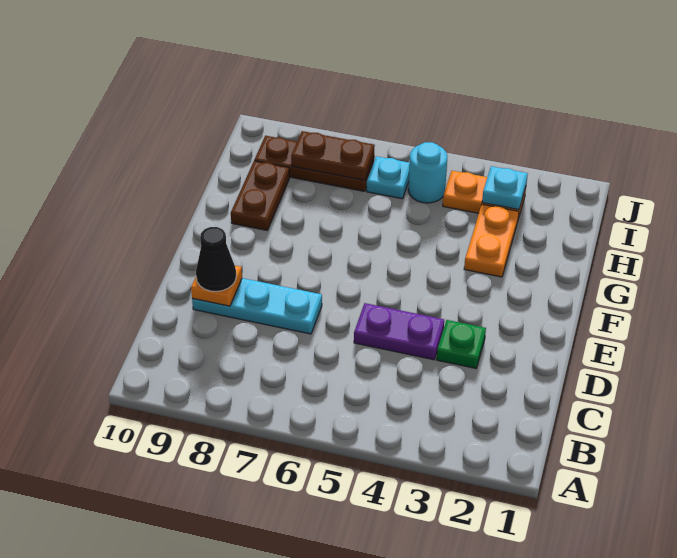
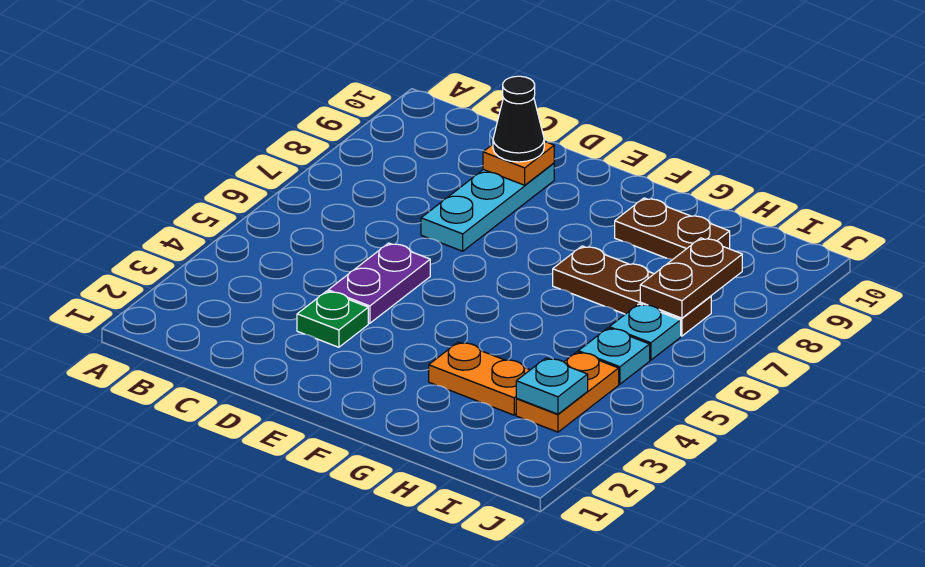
cyan round brick I5 level 1 -> cyan plate I5 level 1
brown plate I7:I9 level 1 -> brown plate G7:I7 level 1

